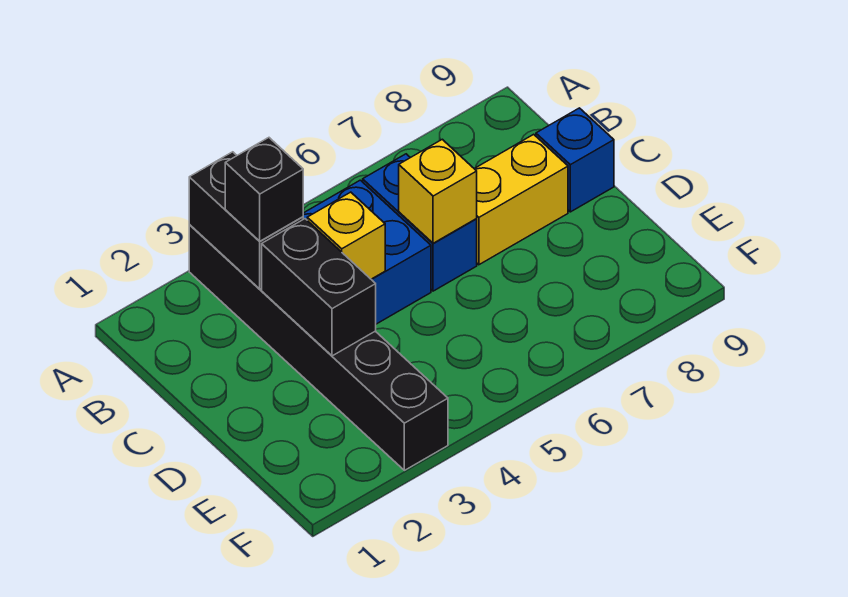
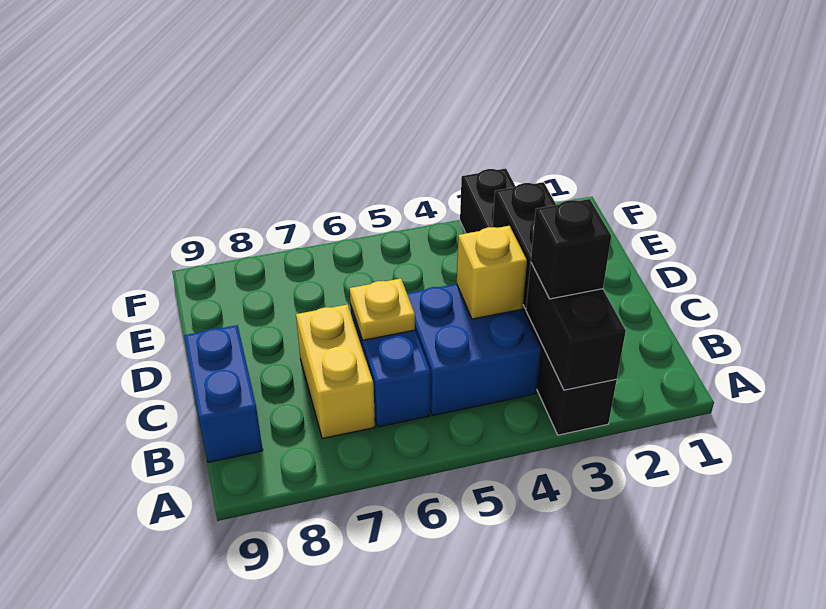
yellow brick C6 level 2 -> yellow plate C6 level 2
yellow brick C7:C8 level 1 -> yellow brick B7:C7 level 1
blue brick C9 level 1 -> blue brick B9:C9 level 1

